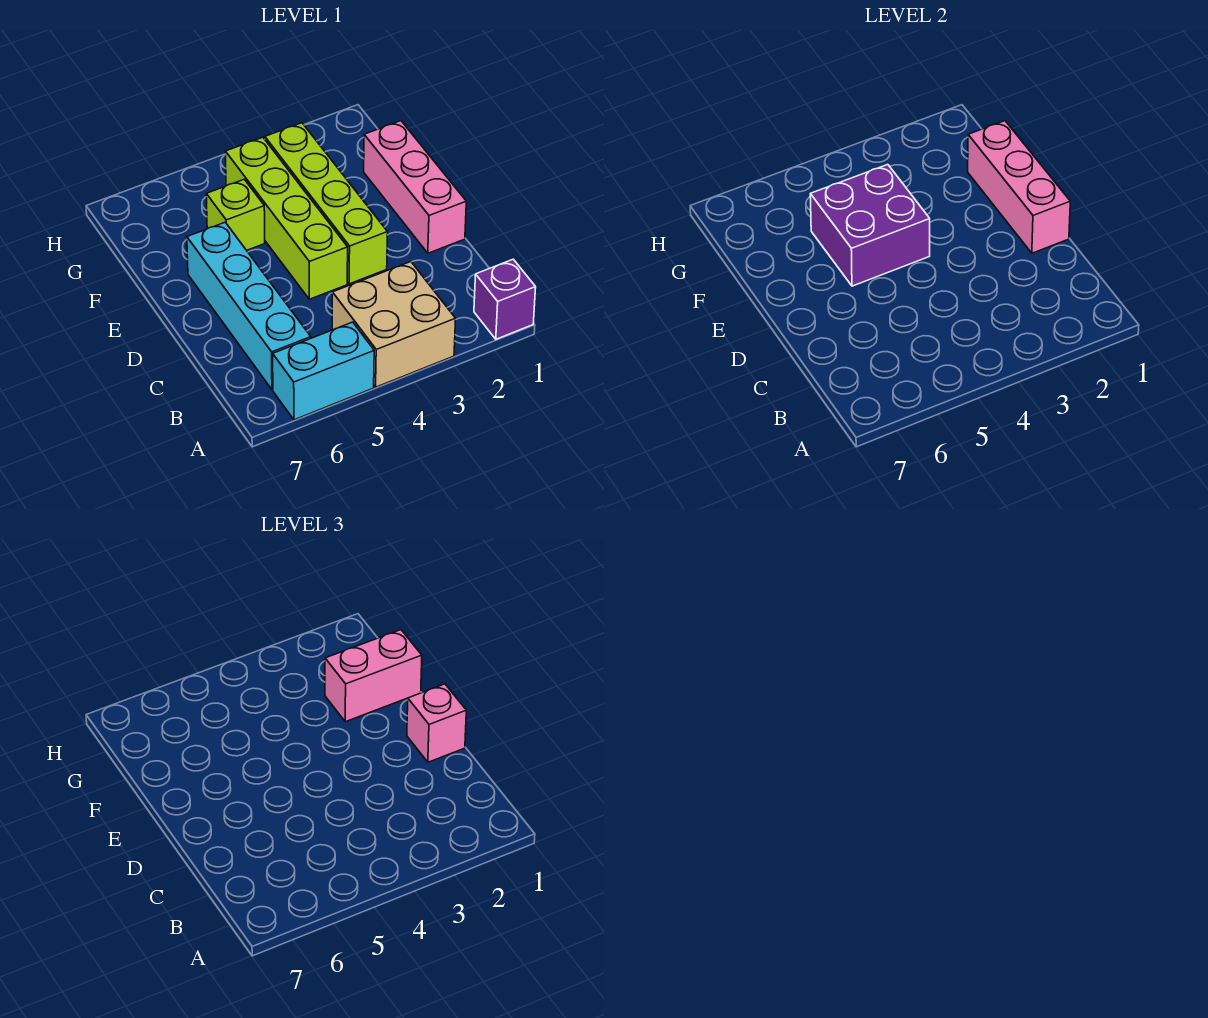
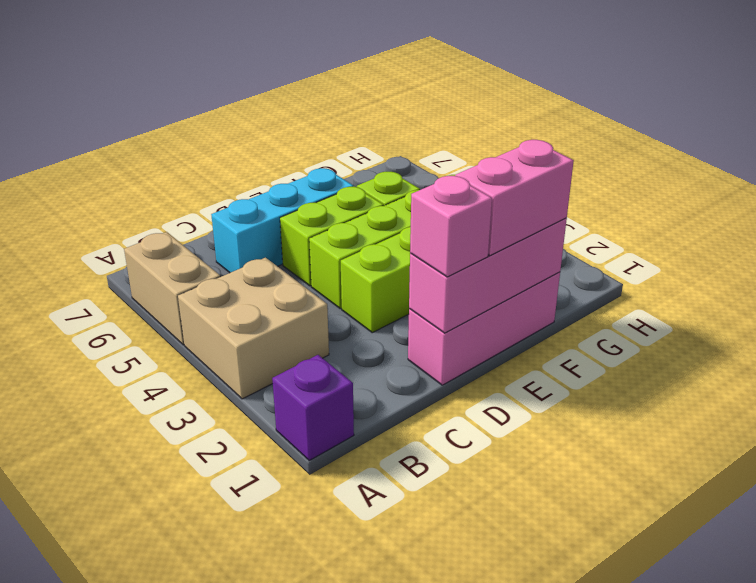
cyan brick A5:A6 level 1 -> tan brick A5:A6 level 1
cyan brick B6:E6 level 1 -> cyan brick C6:E6 level 1
none -> lime brick D5:E5 level 1
purple brick E4:F5 level 2 -> none
pink brick F1:F2 level 3 -> pink brick E1:F1 level 3

